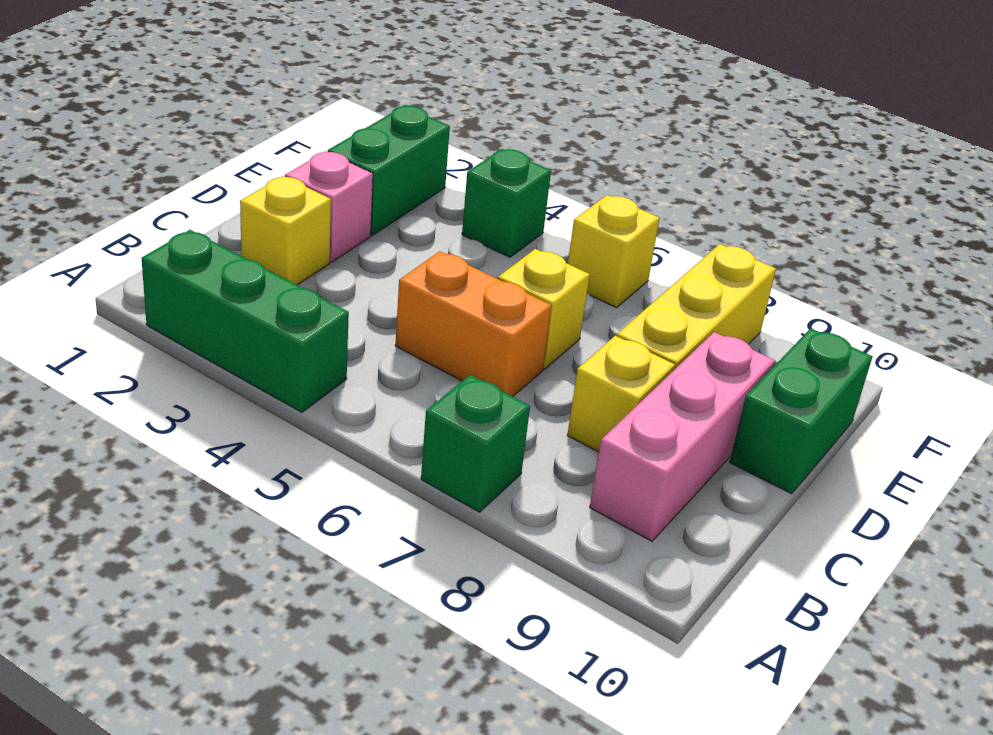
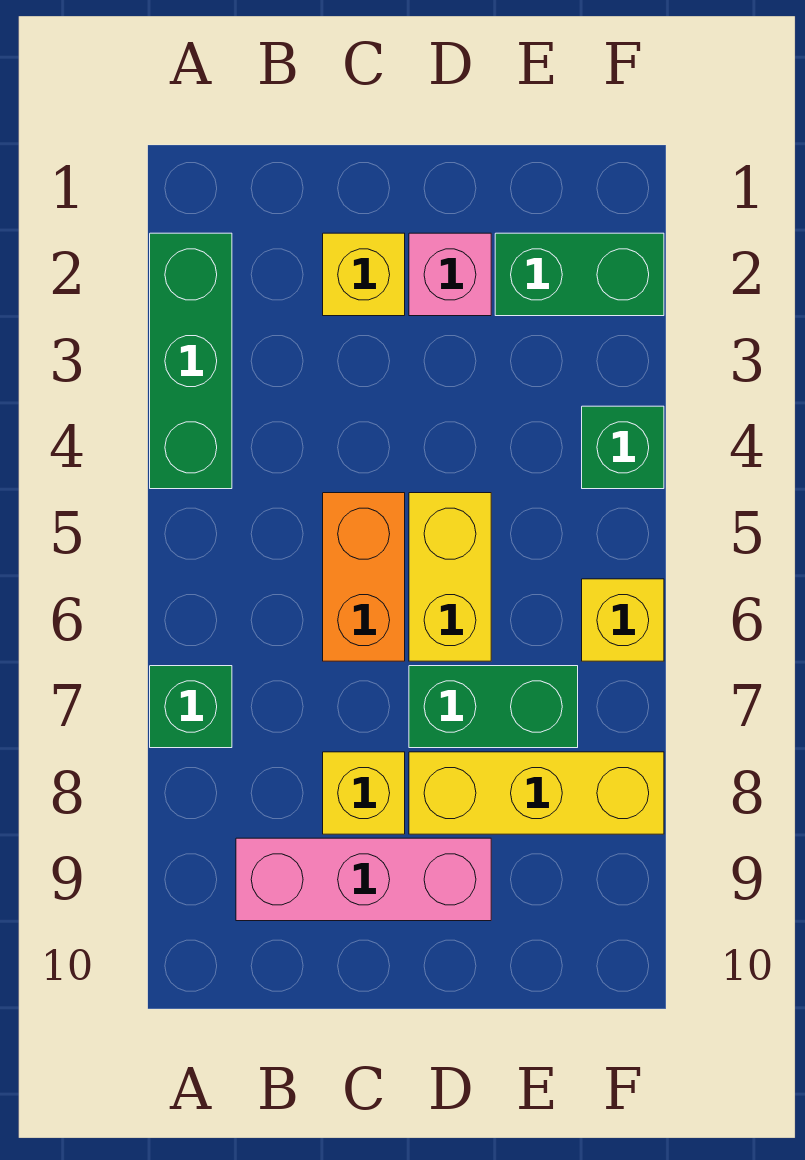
yellow brick D6 level 1 -> yellow brick D5:D6 level 1
green brick D10:E10 level 1 -> green brick D7:E7 level 1

